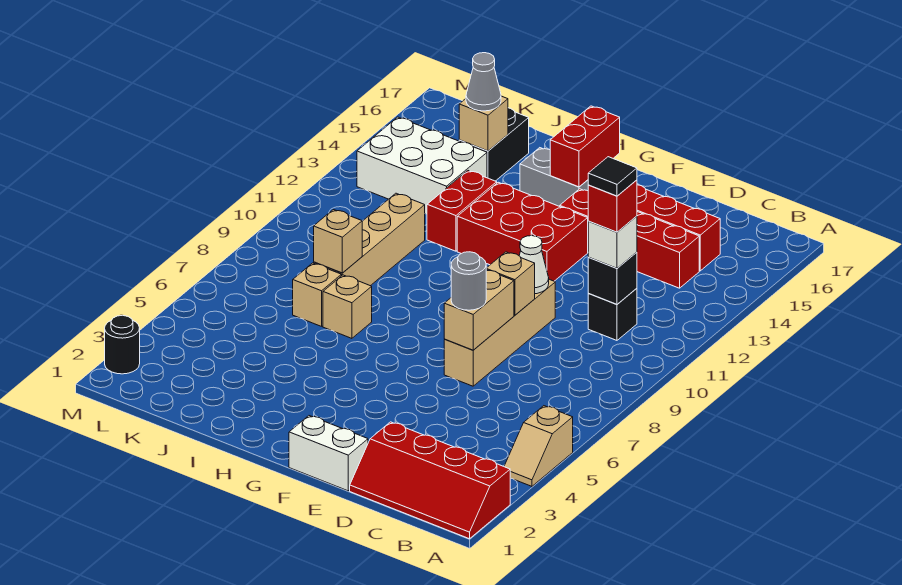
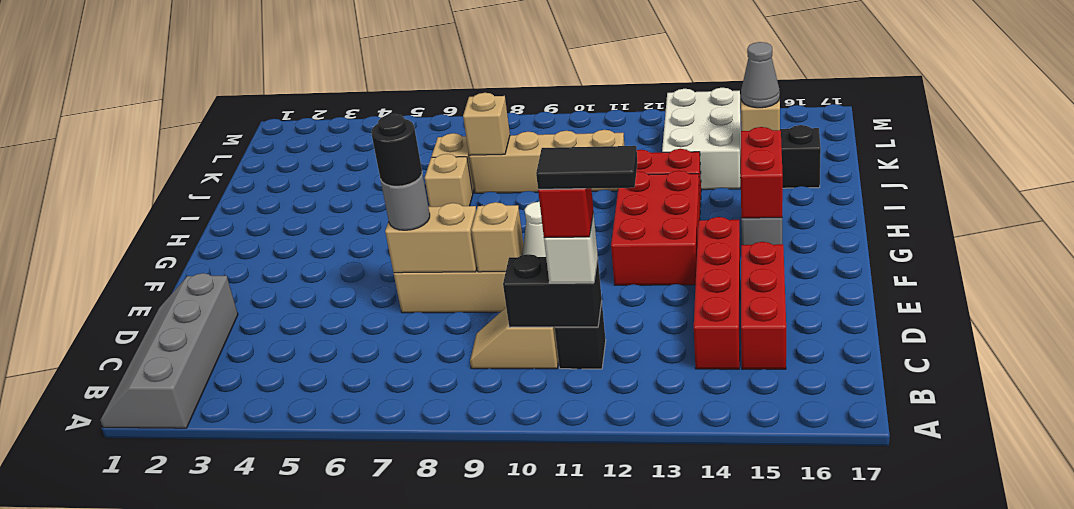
red slope A1:D2 level 1 top 2 -> grey slope A1:D2 level 1 top 2
tan slope A4:A5 level 1 top 5 -> tan slope C9:C10 level 1 top 10
black brick C11 level 2 -> black brick C10:C11 level 2
black tile C11 level 5 -> black tile C11:C12 level 5
white brick E1:F1 level 1 -> none
red brick G15:G16 level 2 -> red brick G15:H15 level 2
black round brick M2 level 1 -> black round brick E7 level 4

